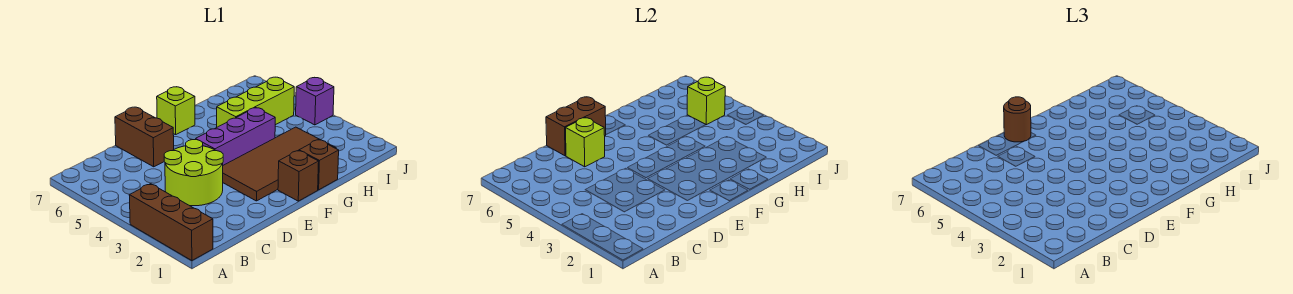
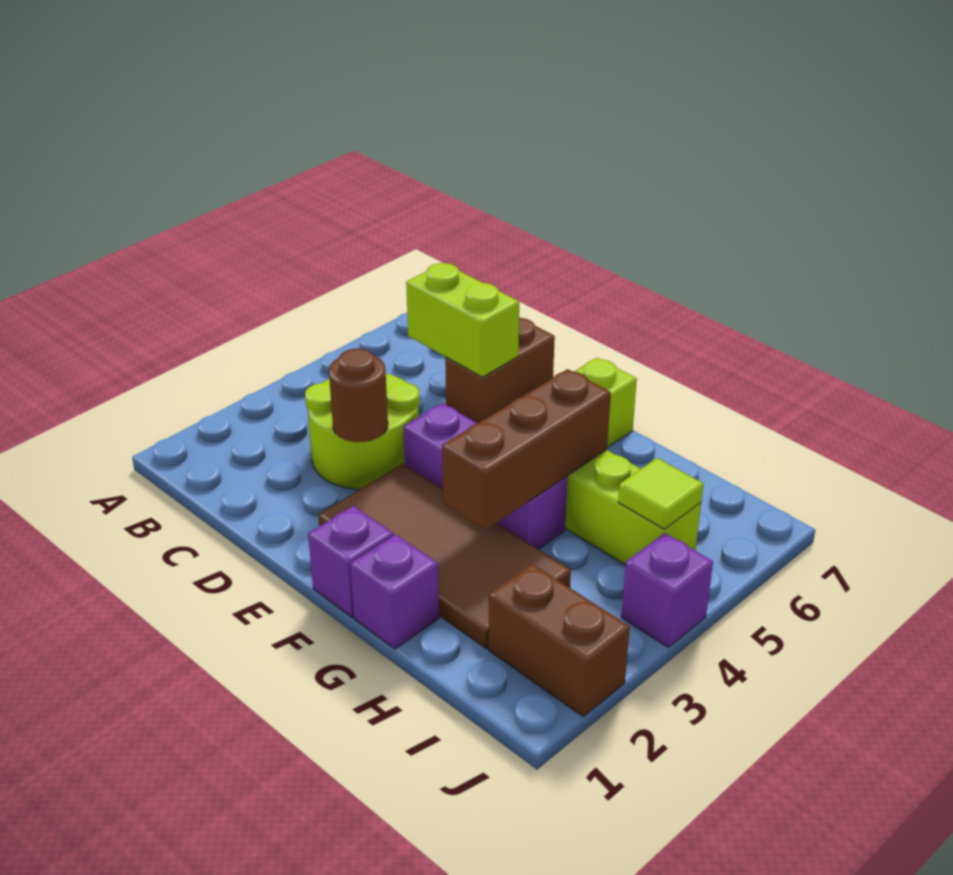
brown brick A1:A3 level 1 -> brown brick G3:G5 level 2
lime brick D6 level 2 -> lime brick C6:D6 level 2
brown brick D7:E7 level 2 -> brown brick I2:J2 level 1
brown round brick E7 level 3 -> brown round brick D3 level 2
brown brick F1 level 1 -> purple brick F1 level 1
brown brick G1 level 1 -> purple brick G1 level 1
lime brick I5 level 2 -> lime tile I5 level 2

